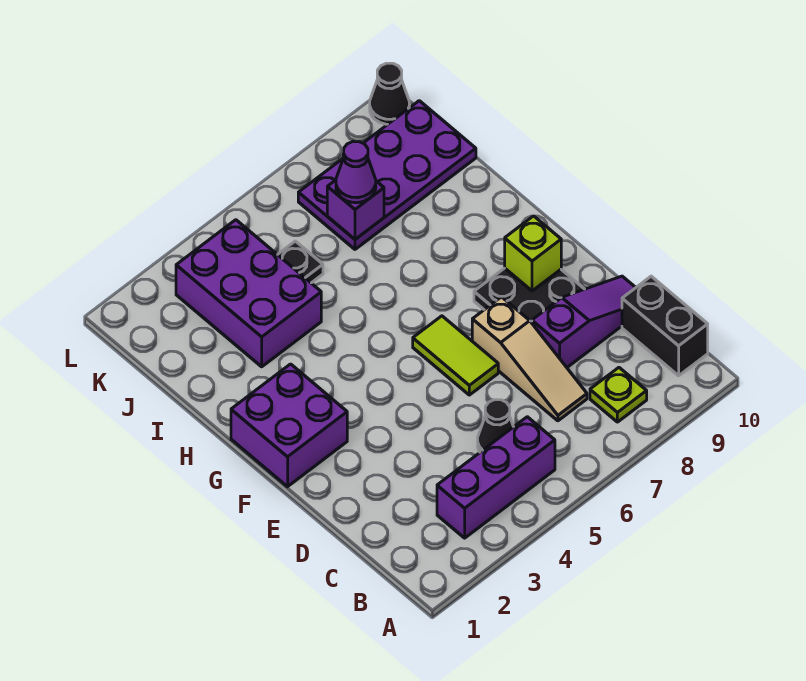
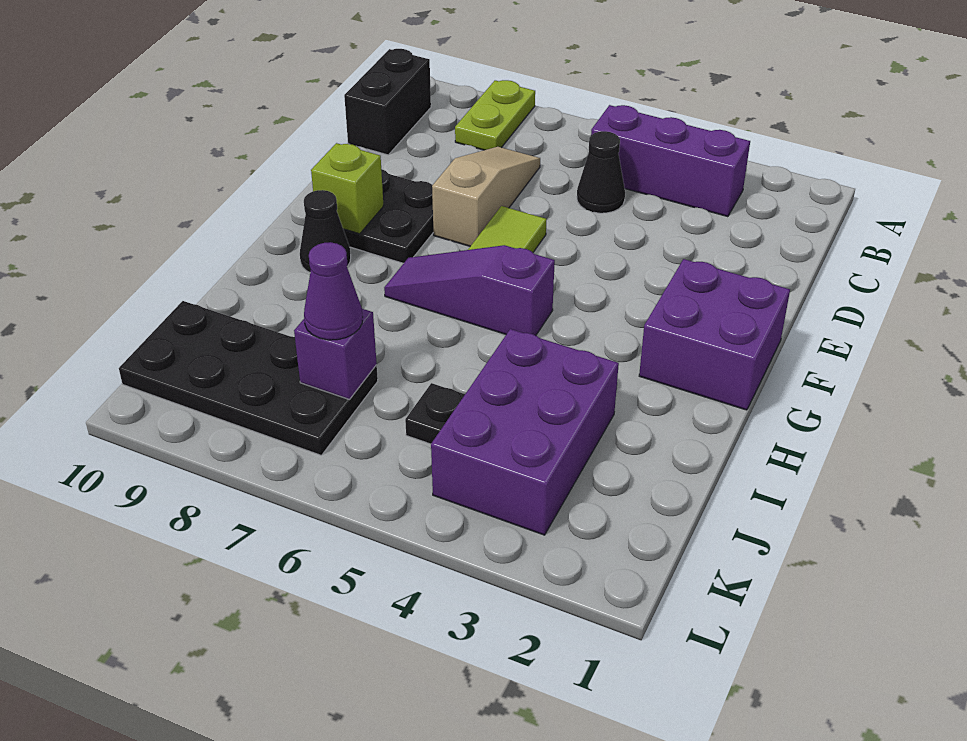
lime plate B8 level 1 -> lime plate A8:B8 level 1
purple slope D8:D10 level 1 top 8 -> purple slope G5:G7 level 1 top 5
purple plate J7:K10 level 1 -> black plate J7:K10 level 1
black cone L10 level 1 -> black cone G9 level 1

